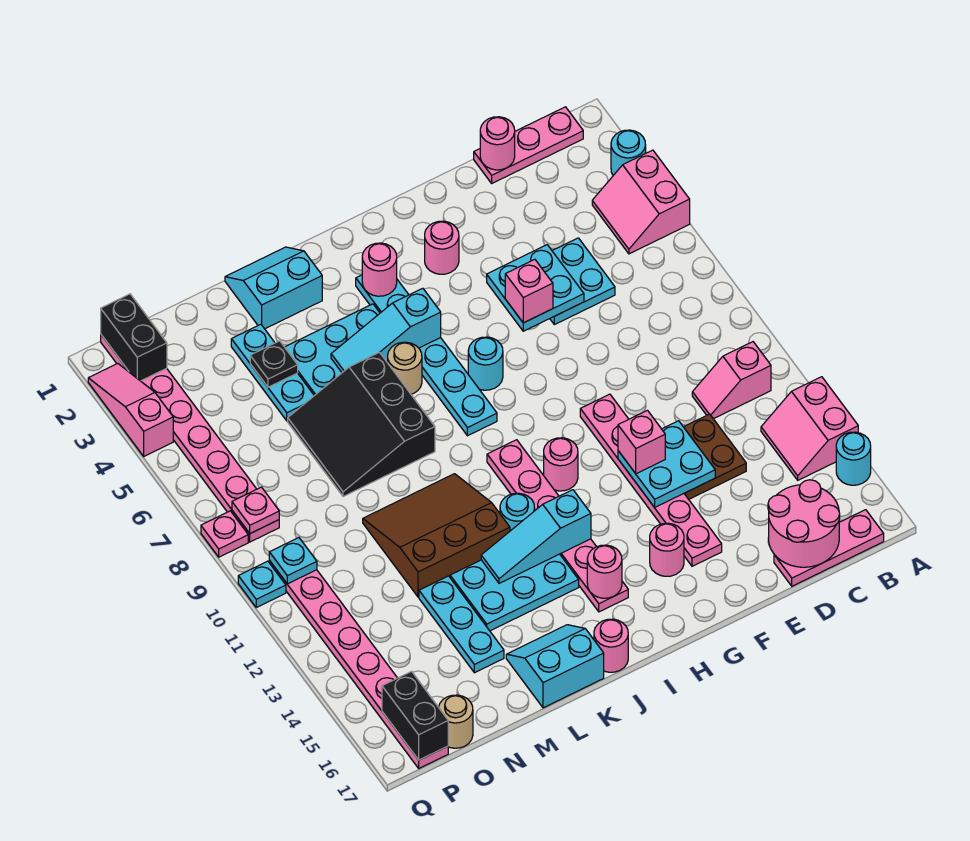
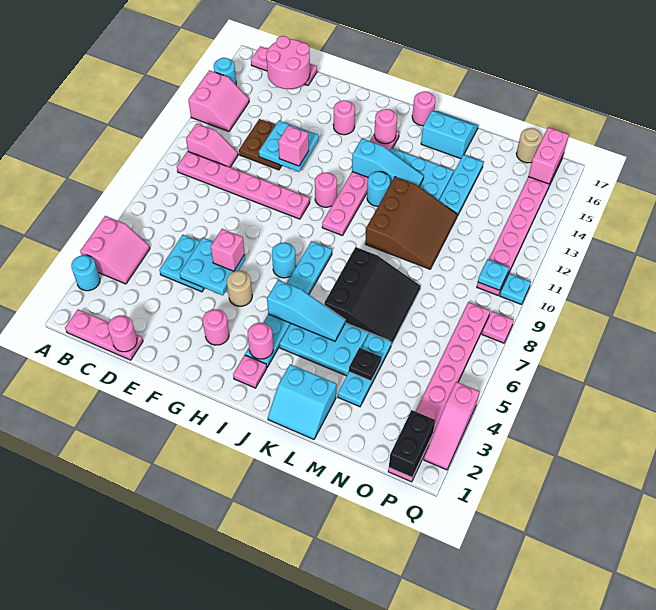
pink plate F10:F15 level 1 -> pink plate B10:G10 level 1
tan round brick J6 level 1 -> tan round brick G5 level 1
brown slope K10:M12 level 1 top 12 -> brown slope K10:M12 level 1 top K
cyan slope K16:L17 level 1 top 17 -> cyan slope K16:L17 level 1 top 16
pink plate P8 level 2 -> pink plate I2 level 1
black brick P16:P17 level 2 -> pink brick P16:P17 level 2

